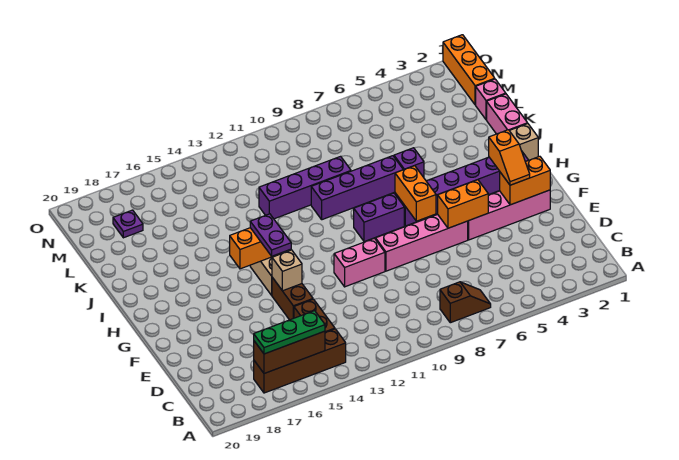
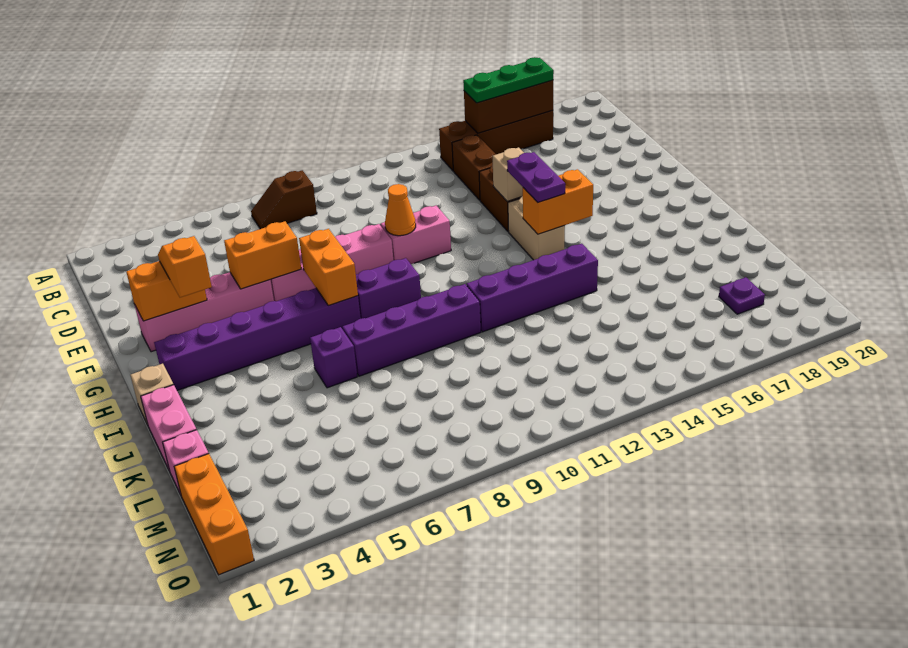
none -> orange cone F10 level 2
purple brick K9:K12 level 1 -> purple brick J11:J14 level 1

